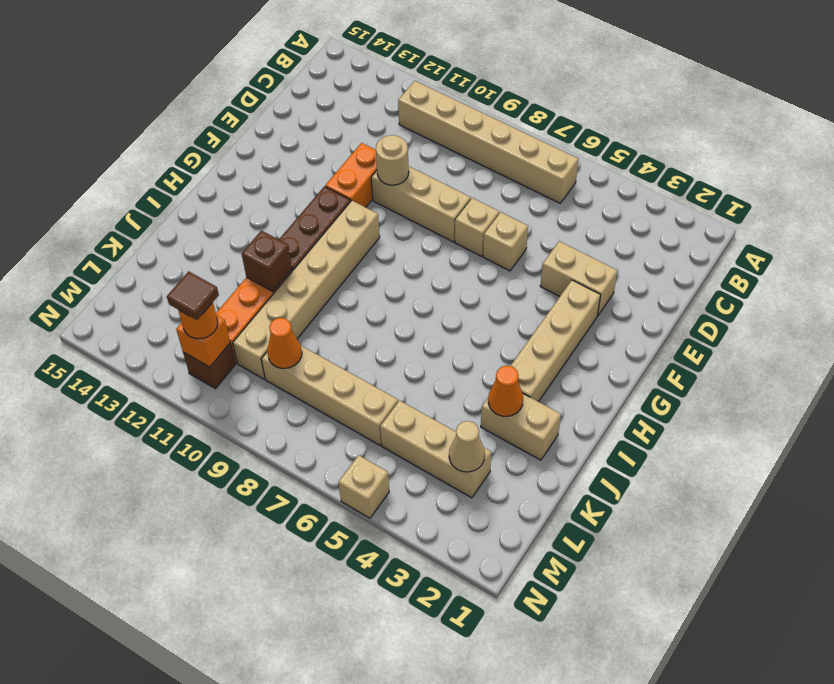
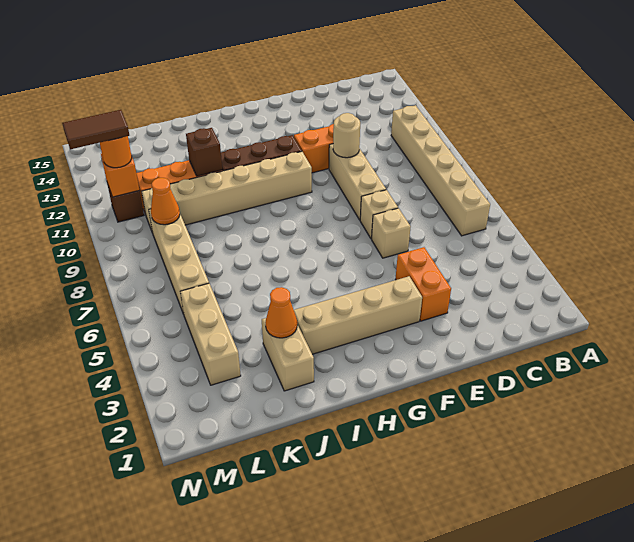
tan brick E3:E4 level 1 -> orange brick E3:E4 level 1
tan cone L3 level 2 -> none
brown tile M11 level 4 -> brown tile M11:N11 level 4
tan brick N5 level 1 -> none

